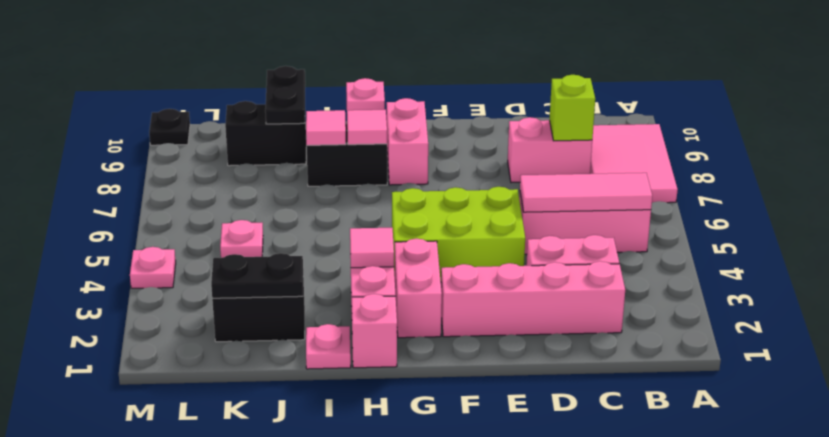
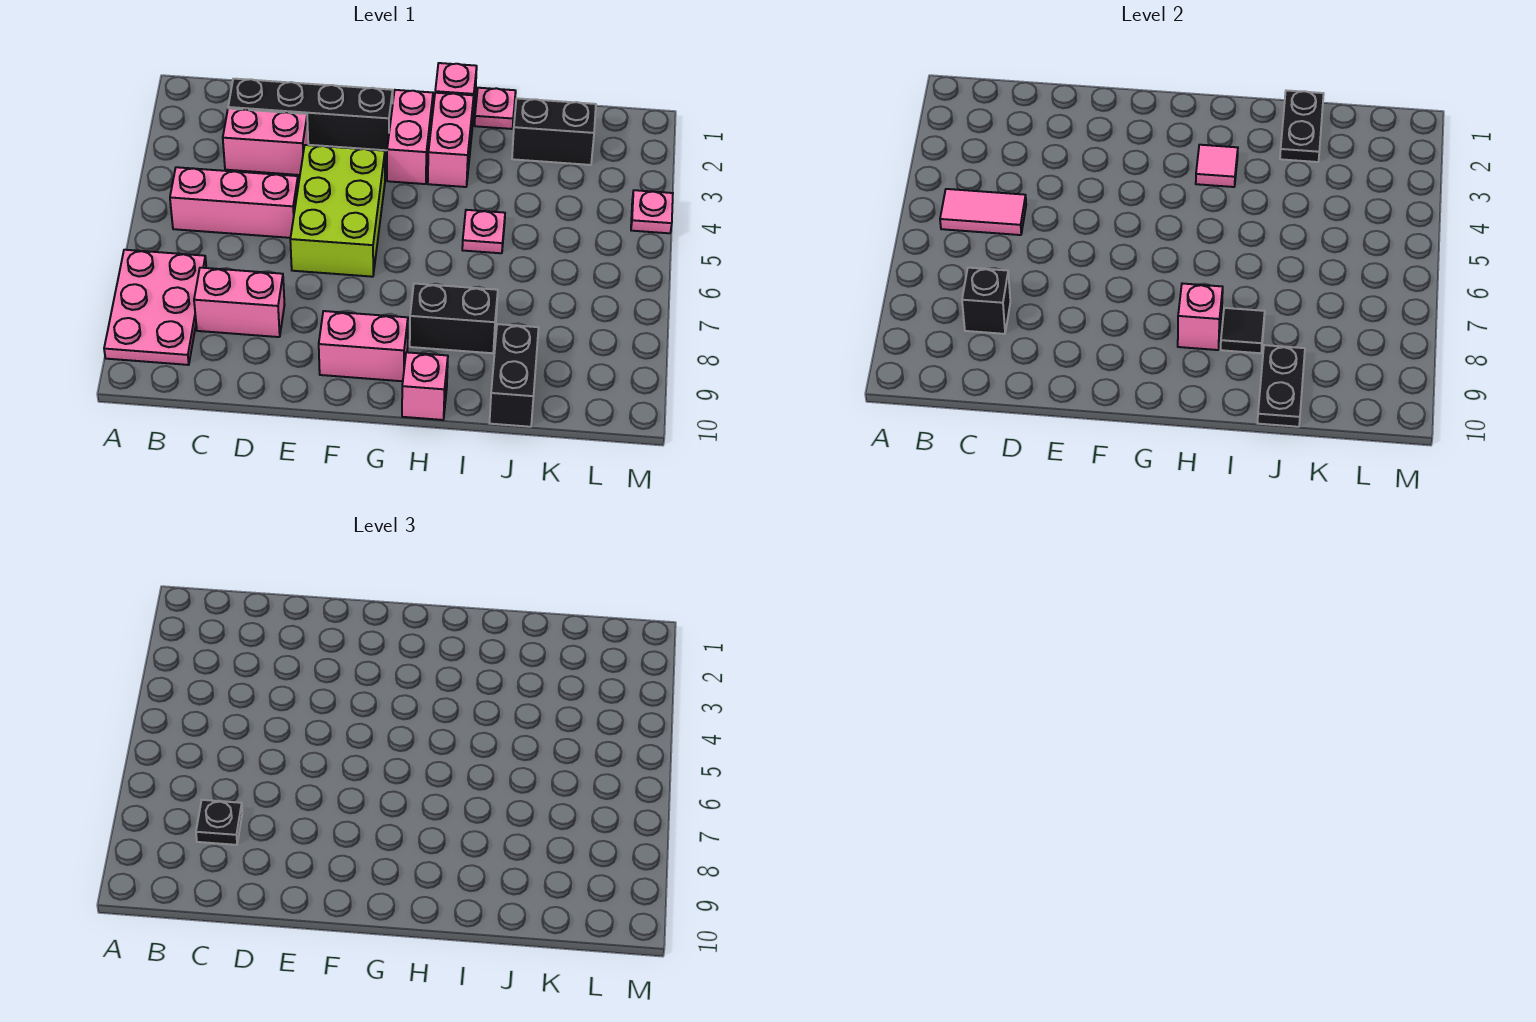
pink tile A7:B9 level 1 -> pink plate A7:B9 level 1
pink tile B5:D5 level 2 -> pink tile B5:C5 level 2
pink brick C2:F2 level 1 -> black brick C2:F2 level 1
lime brick C8 level 2 -> black brick C8 level 2
lime brick E4:G5 level 1 -> lime brick E4:F6 level 1
pink brick G8:G9 level 1 -> pink brick F9:G9 level 1
pink tile H8 level 2 -> pink brick H8 level 2
pink tile I8 level 2 -> black tile I8 level 2
black plate J2:K2 level 2 -> black plate J1:J2 level 2
black brick J9:K9 level 1 -> black brick J9:J10 level 1
pink plate K5 level 1 -> pink plate I5 level 1
black plate M10 level 1 -> black plate C8 level 3

